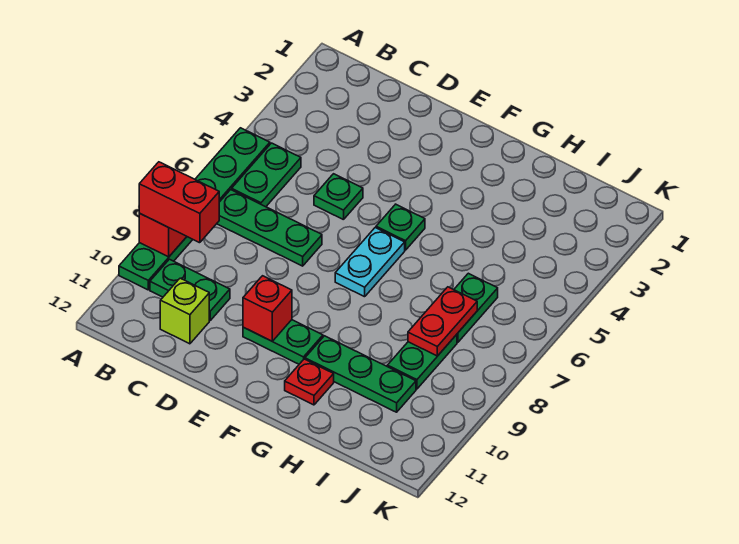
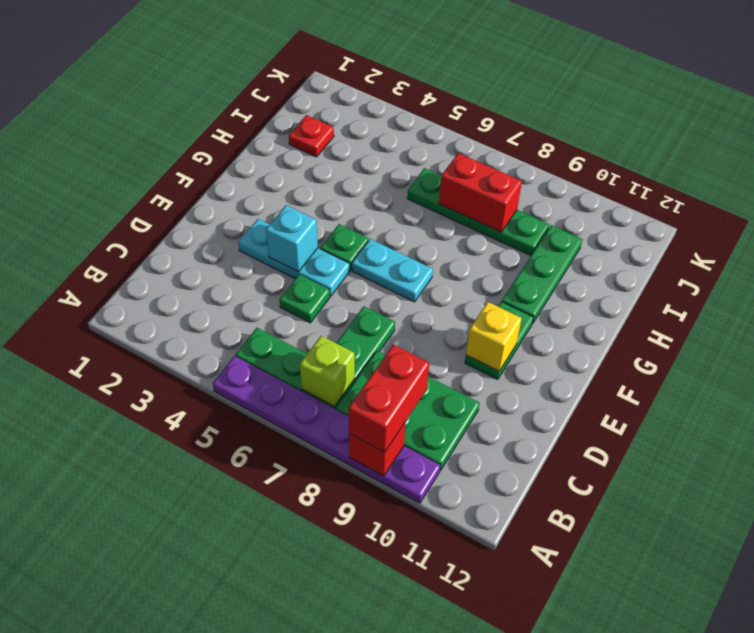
green plate A5:A10 level 1 -> purple plate A5:A10 level 1
green plate B10:C10 level 1 -> green plate B8:C10 level 1
lime brick C11 level 1 -> lime brick B7 level 2
none -> cyan plate E3:E5 level 1
none -> cyan brick E4 level 2
red brick E10 level 2 -> yellow brick E10 level 2
red plate G11 level 1 -> red plate I2 level 1
red plate I7:I8 level 2 -> red brick I7:I8 level 2

